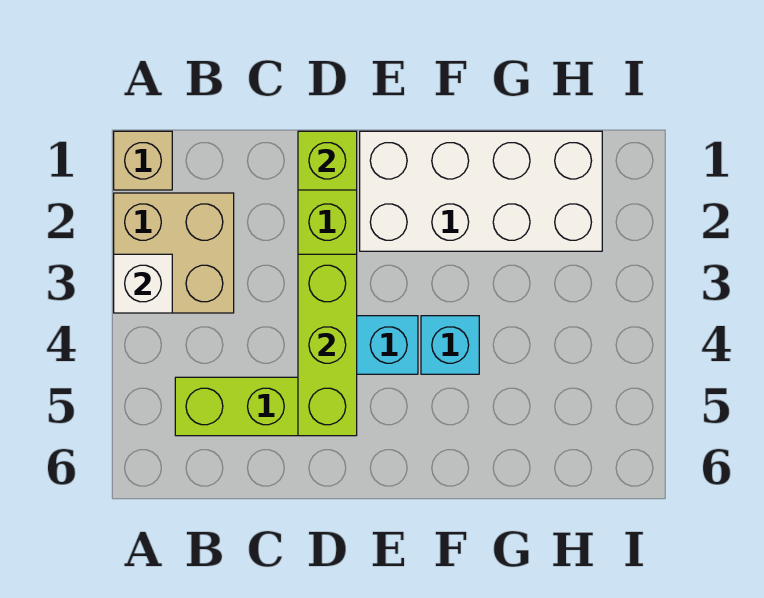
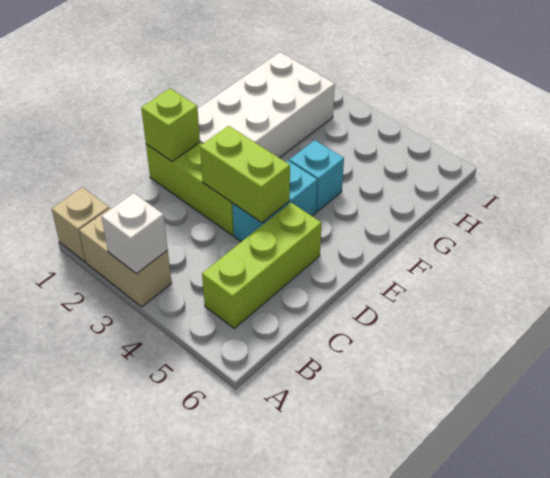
tan brick A2:B3 level 1 -> tan brick A2:A3 level 1
lime brick D3:D5 level 2 -> lime brick D3:D4 level 2

